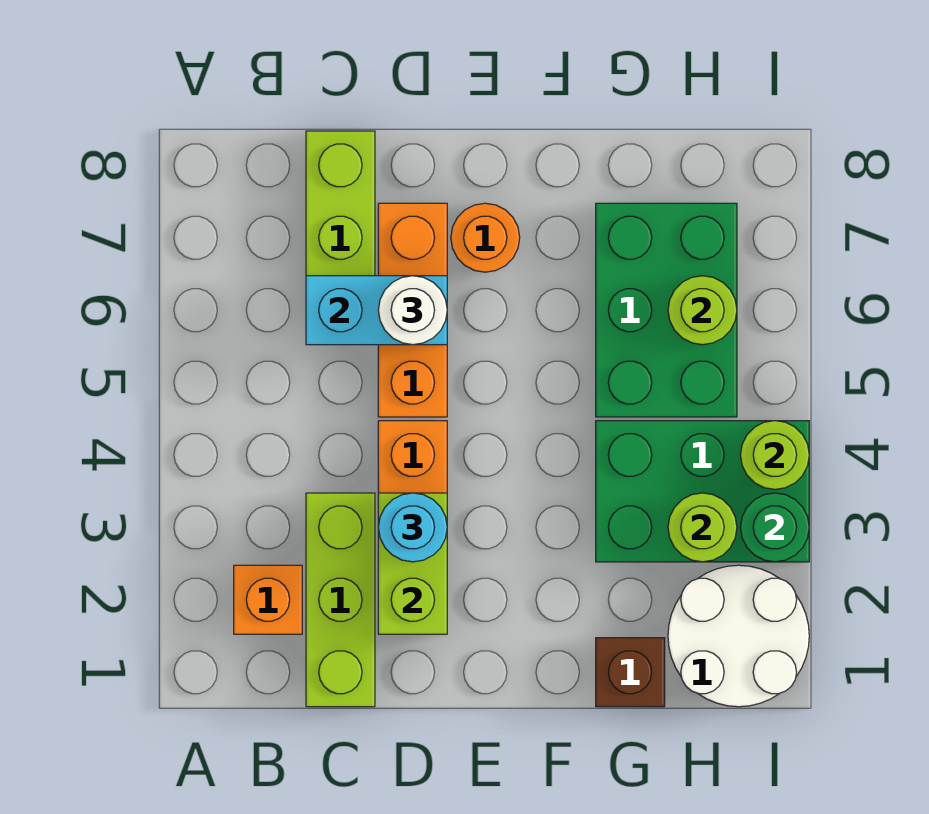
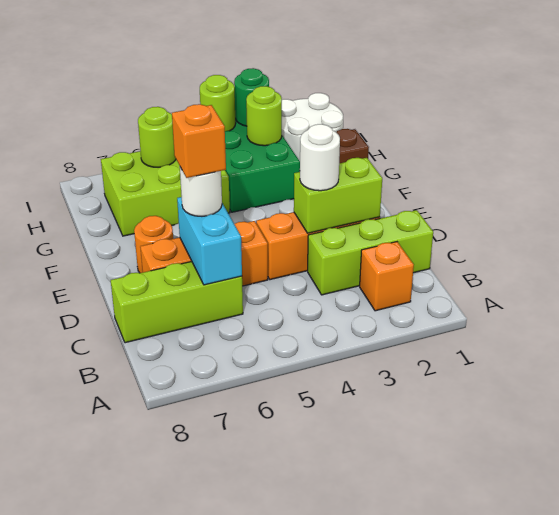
cyan round brick D3 level 3 -> white round brick D3 level 3
none -> orange brick D6 level 4
green brick G5:H7 level 1 -> lime brick G5:H7 level 1

